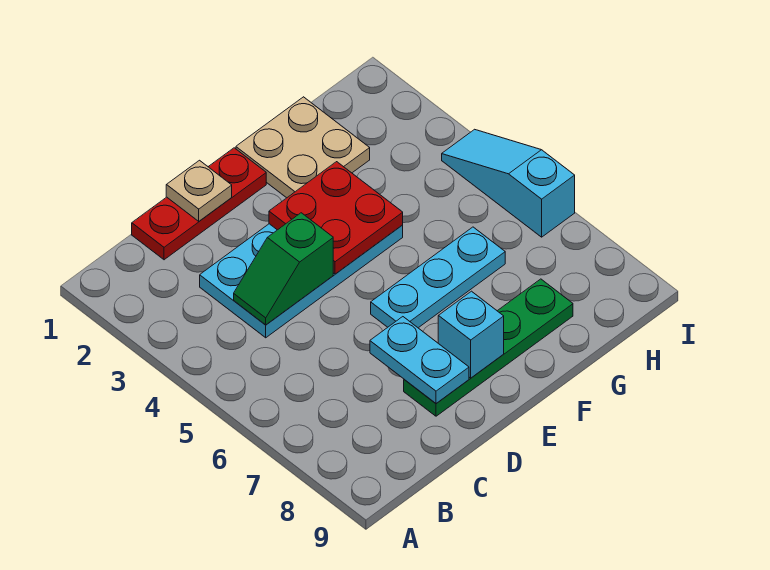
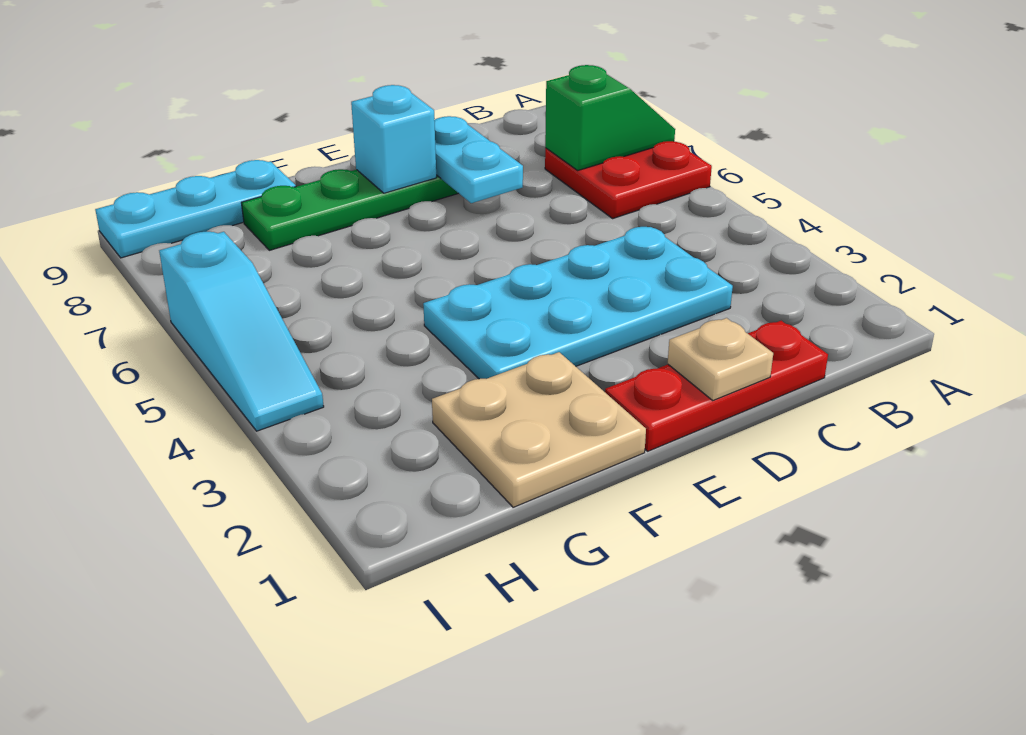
green slope C4:D4 level 2 top D -> green slope A7:B7 level 2 top B
red plate E3:F4 level 2 -> red plate A6:B7 level 1
cyan plate E6:G6 level 1 -> cyan plate G9:I9 level 1

